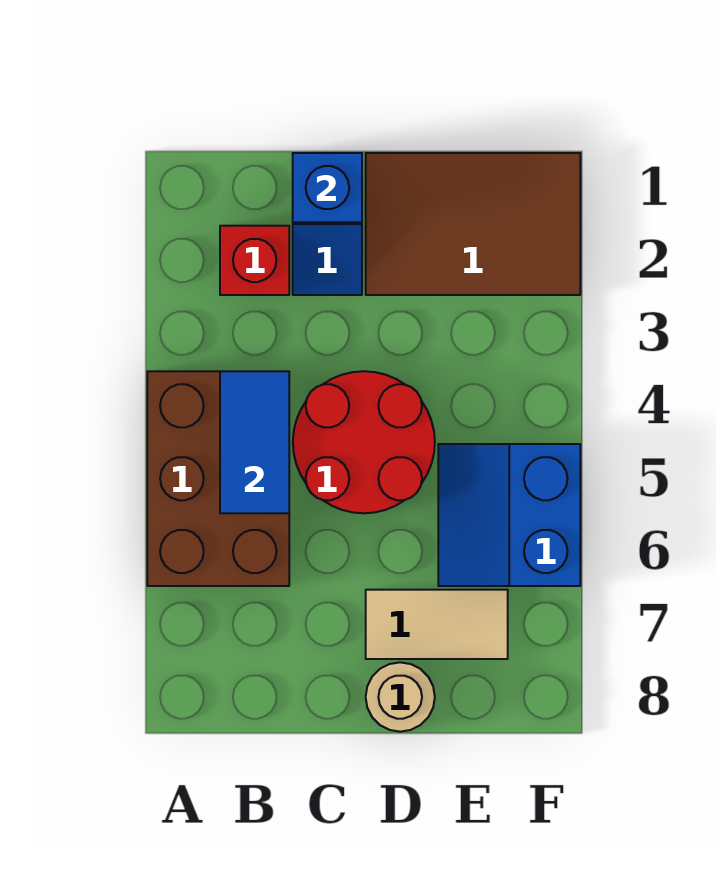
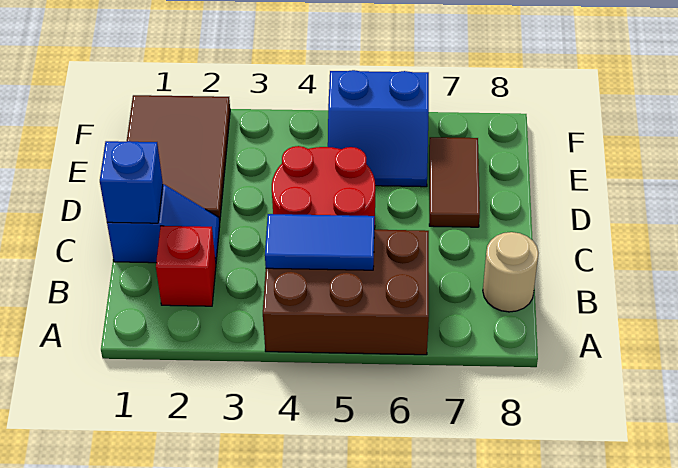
tan tile D7:E7 level 1 -> brown tile D7:E7 level 1
tan round brick D8 level 1 -> tan round brick B8 level 1

